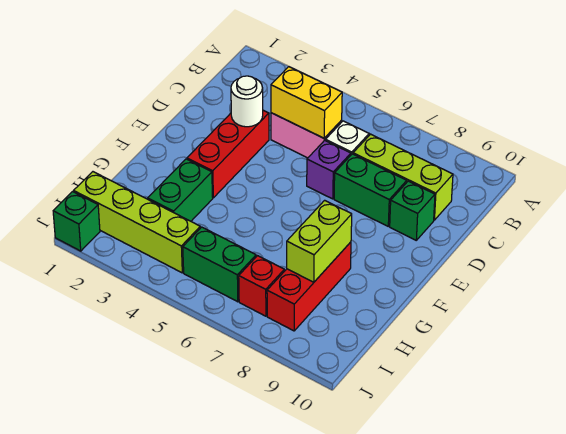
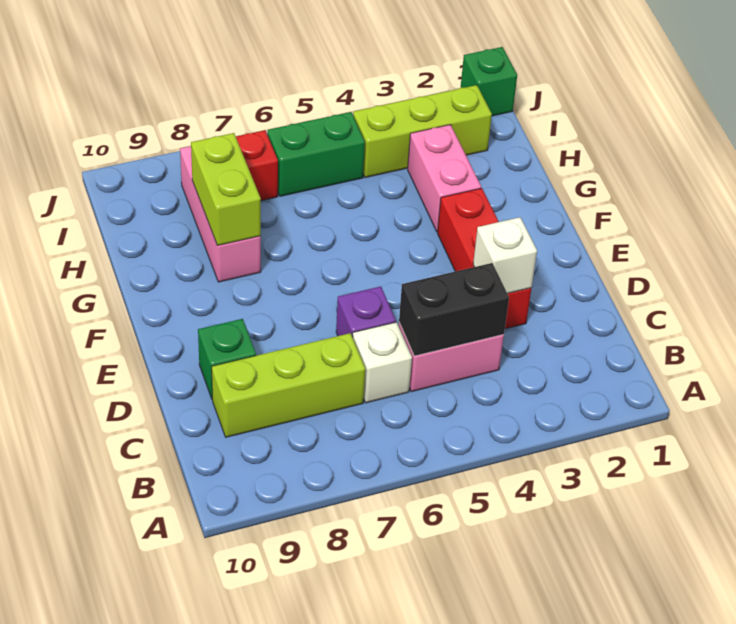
yellow brick C4:C5 level 2 -> black brick C4:C5 level 2
white round brick D3 level 2 -> white brick D3 level 2
green brick D7:D8 level 1 -> none
green brick G3:H3 level 1 -> pink brick G3:H3 level 1
red brick G8:I8 level 1 -> pink brick G8:I8 level 1
lime brick I1:I4 level 1 -> lime brick I2:I4 level 1

